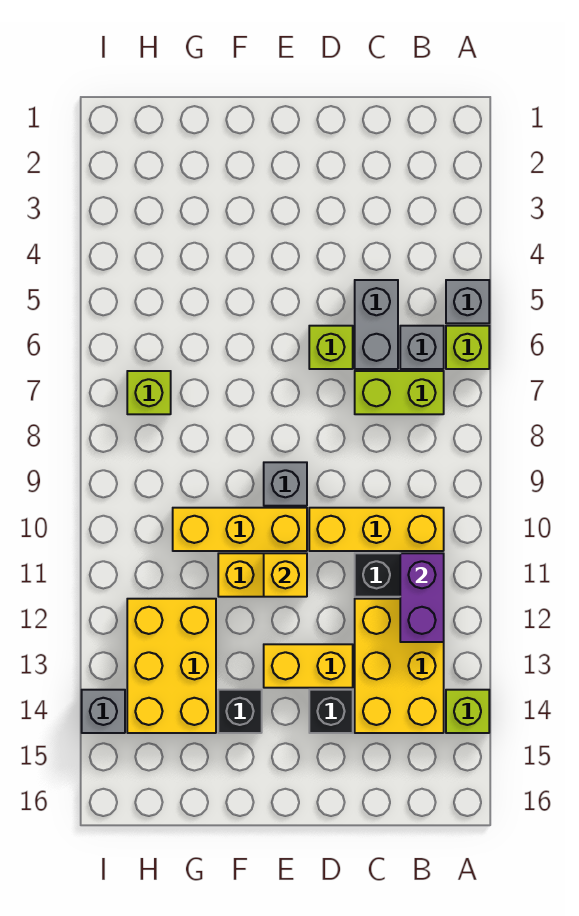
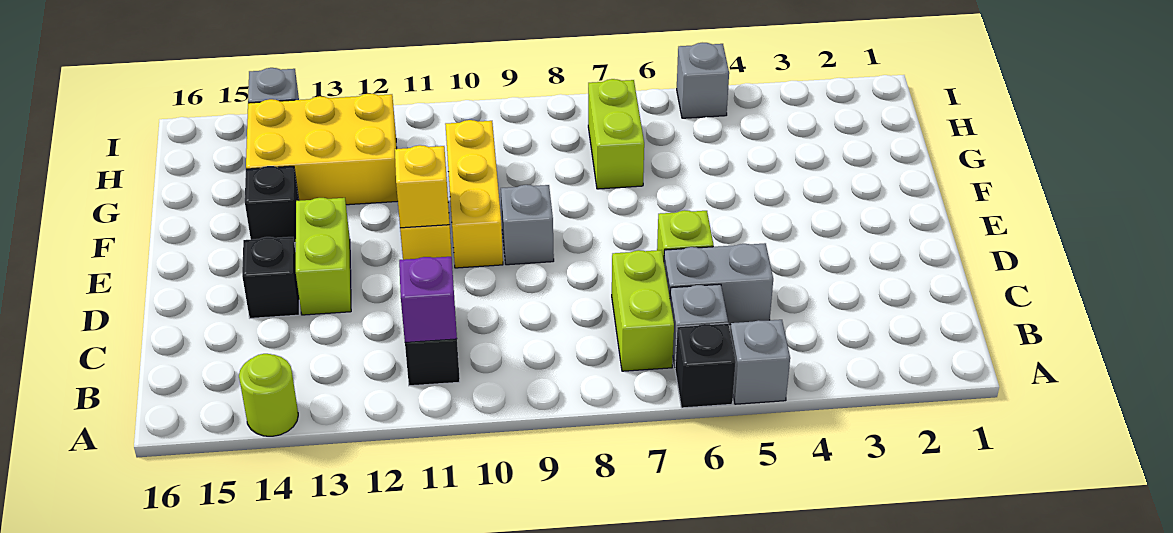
lime brick A6 level 1 -> black brick A6 level 1
lime brick A14 level 1 -> lime round brick A14 level 1
yellow brick B10:D10 level 1 -> none
purple brick B11:B12 level 2 -> purple brick B11 level 2
yellow brick B12:C14 level 1 -> none
yellow brick D13:E13 level 1 -> lime brick D13:E13 level 1
lime brick H7 level 1 -> lime brick G7:H7 level 1
none -> grey brick I5 level 1

